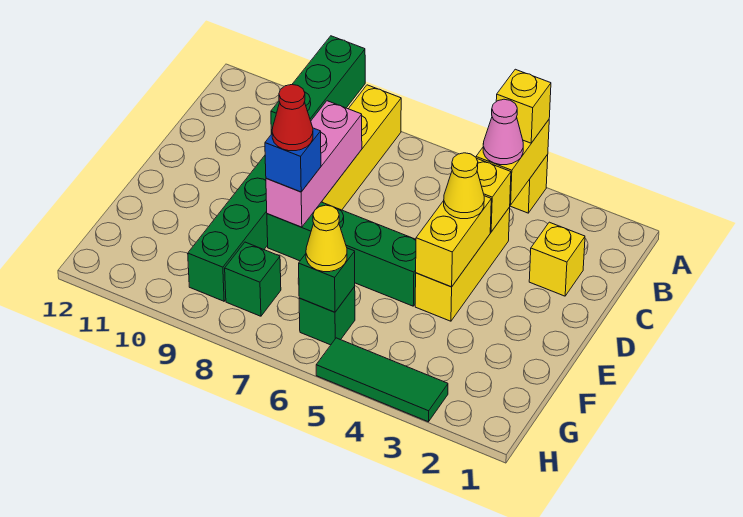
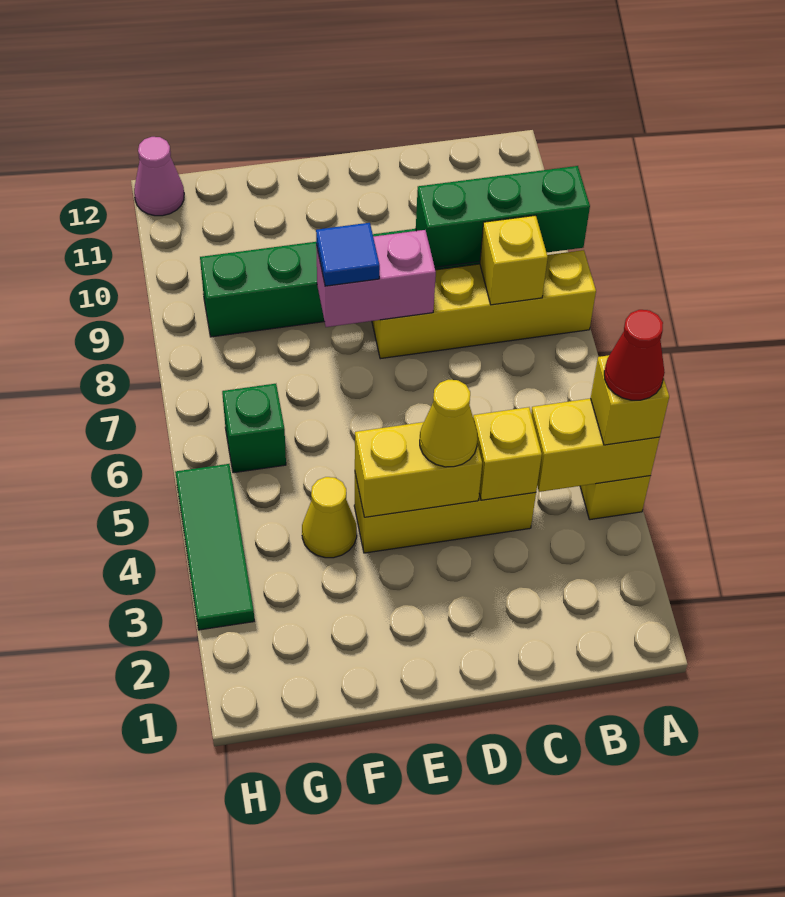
pink cone B4 level 3 -> pink cone H12 level 1
yellow brick C2 level 1 -> yellow brick B8 level 2
pink brick C8:E8 level 2 -> pink brick D8:E8 level 2
green brick E5:E8 level 1 -> none
blue brick E8 level 3 -> blue tile E8 level 3
red cone E8 level 4 -> red cone A4 level 4
green brick G6 level 2 -> none
yellow cone G6 level 3 -> yellow cone F4 level 1
green brick G8 level 1 -> none

